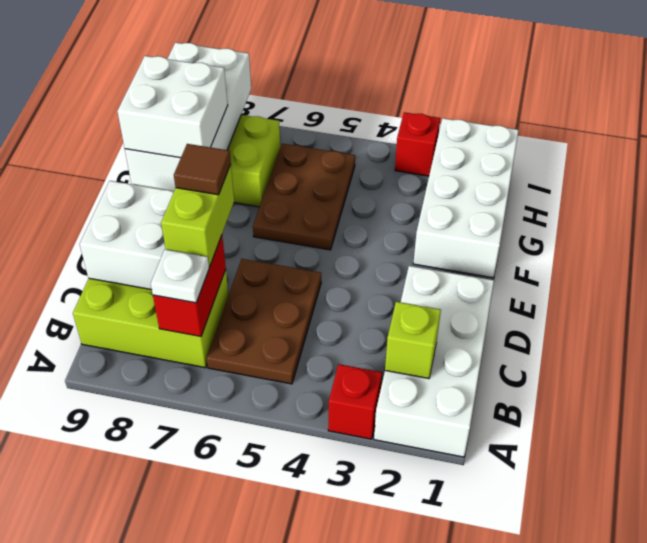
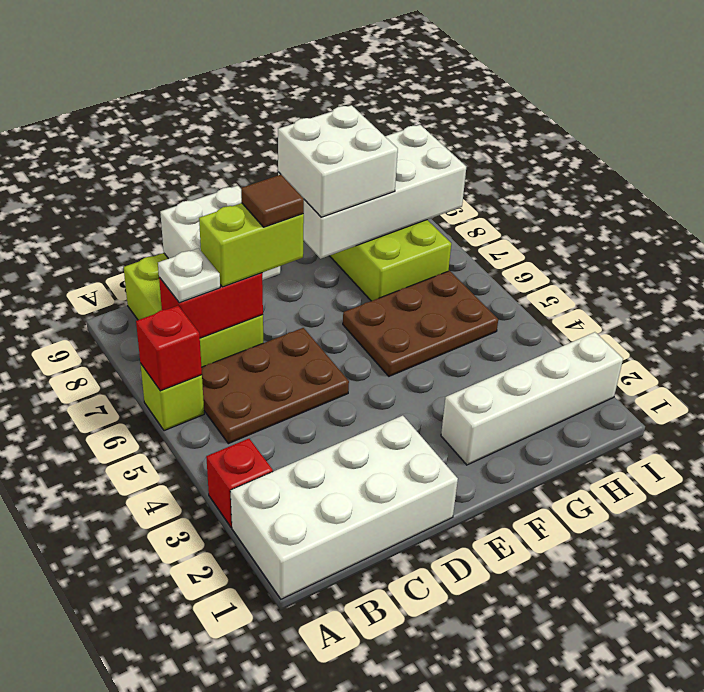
lime brick B2 level 2 -> lime brick A6 level 1
white brick F1:I2 level 1 -> white brick F2:I2 level 1
red brick I3 level 1 -> red brick A6 level 2

